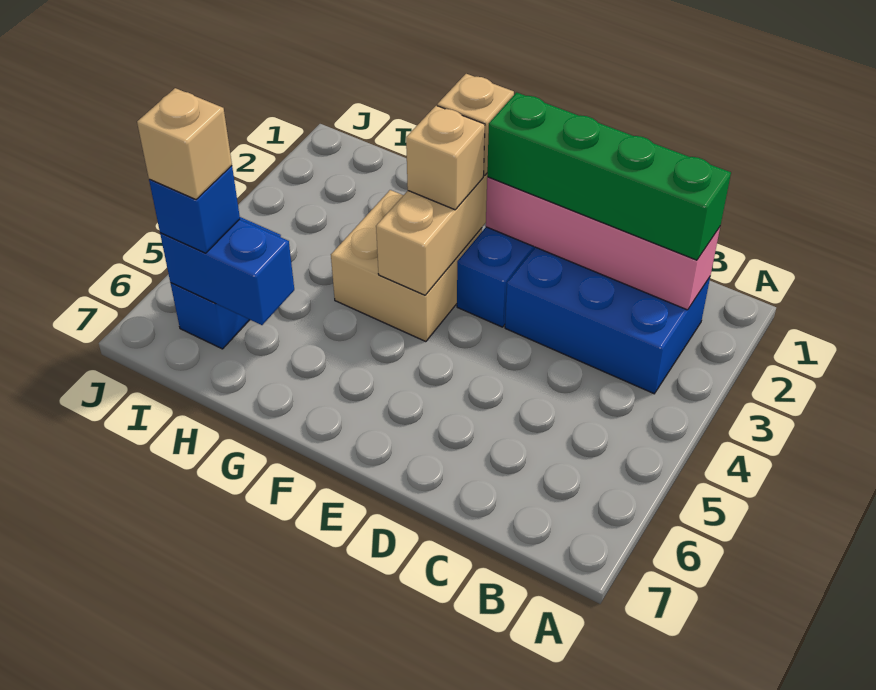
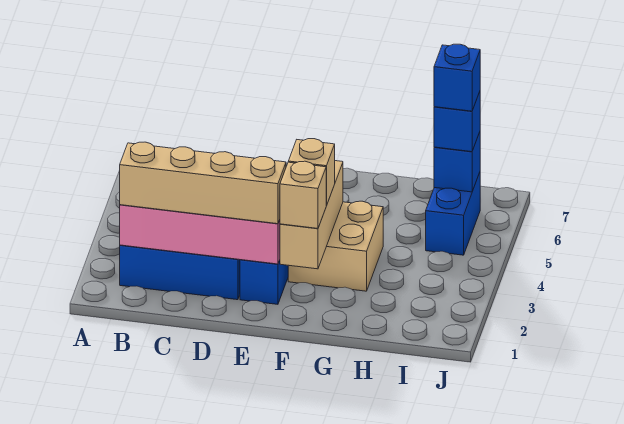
green brick B2:E2 level 3 -> tan brick B2:E2 level 3
blue brick H6:I6 level 2 -> blue brick I6 level 2
tan brick I6 level 4 -> blue brick I6 level 4

